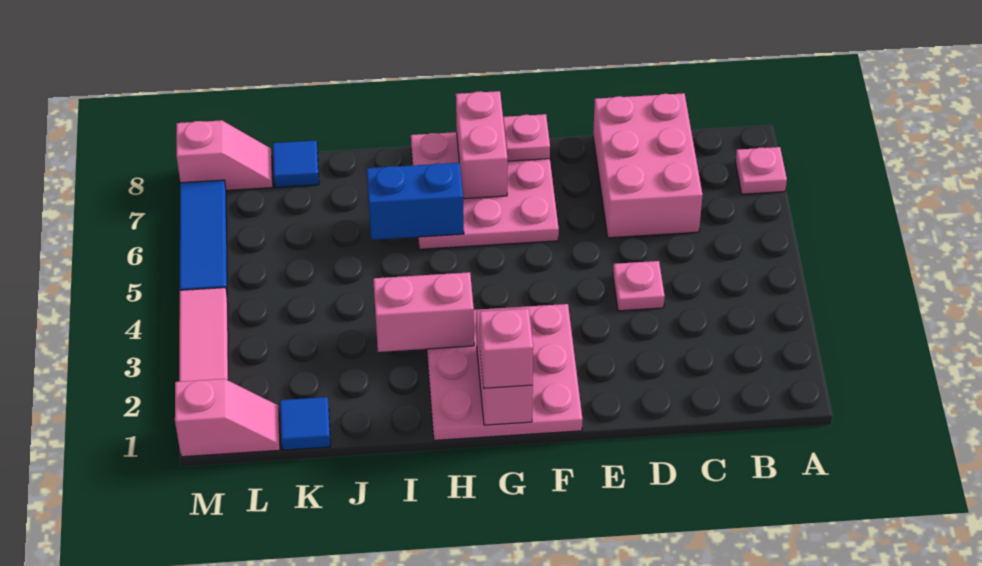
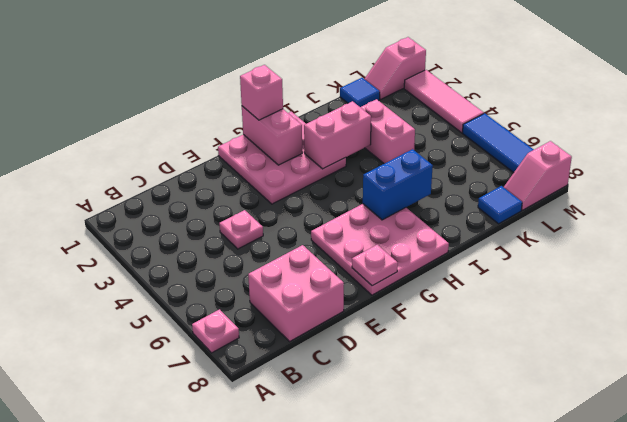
pink brick C6:D8 level 1 -> pink brick C7:D8 level 1
pink brick G7:G8 level 2 -> pink brick J3:J4 level 1

